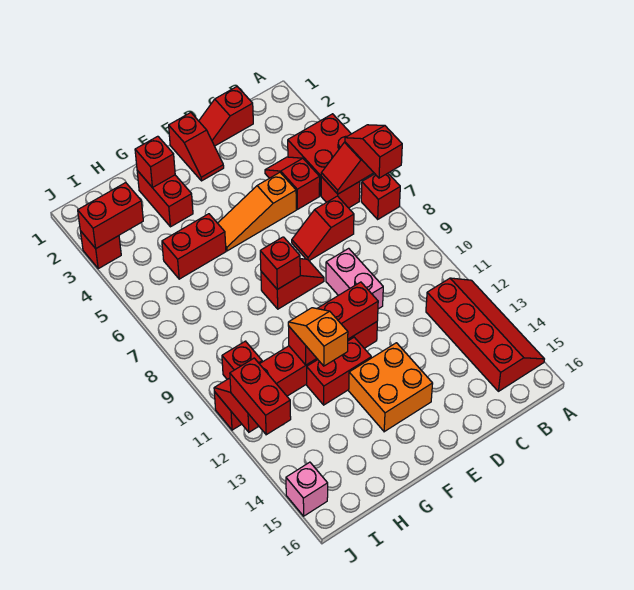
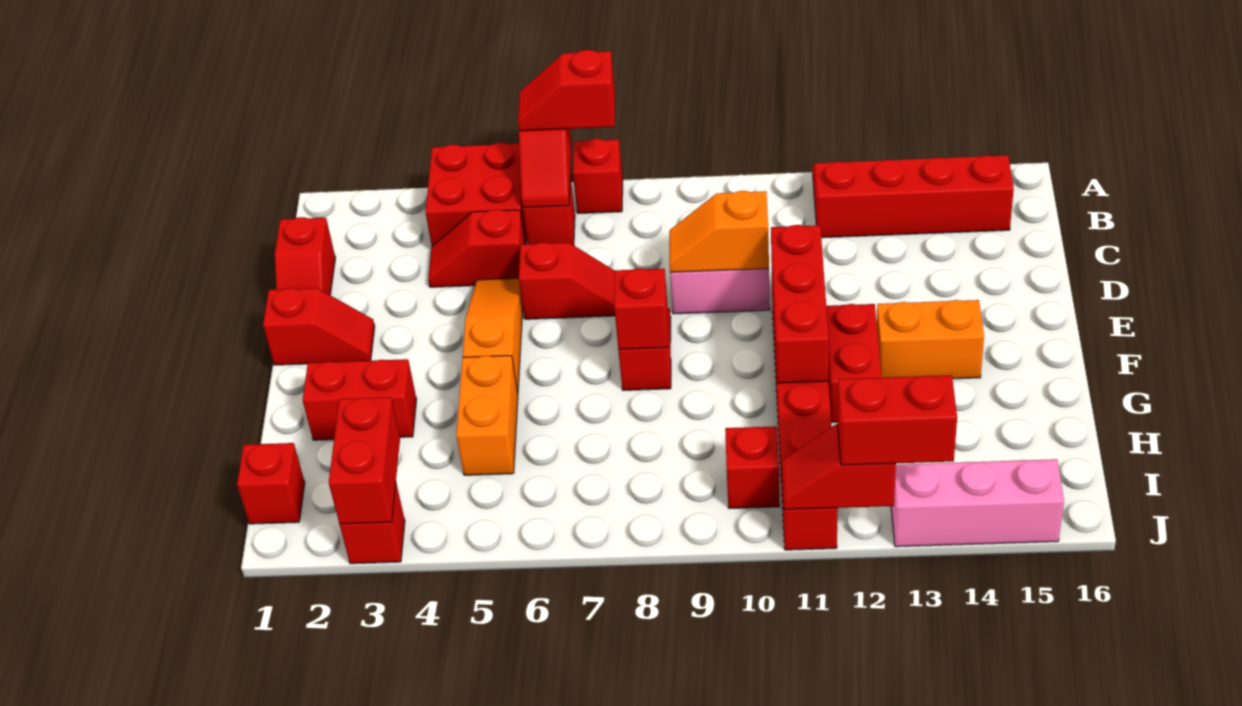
red slope C7:D7 level 1 top C -> red slope D6:D7 level 1 top 6
orange slope D5:F5 level 1 top D -> orange slope D5:F5 level 1 top F
orange brick E13:F14 level 1 -> orange brick F13:F14 level 1
red brick G2 level 2 -> red brick I1 level 1
red brick G5:H5 level 1 -> orange brick G5:H5 level 1
orange slope G11:G12 level 3 top 12 -> orange slope D9:D10 level 2 top 10
pink brick J15 level 1 -> pink brick J13:J15 level 1

